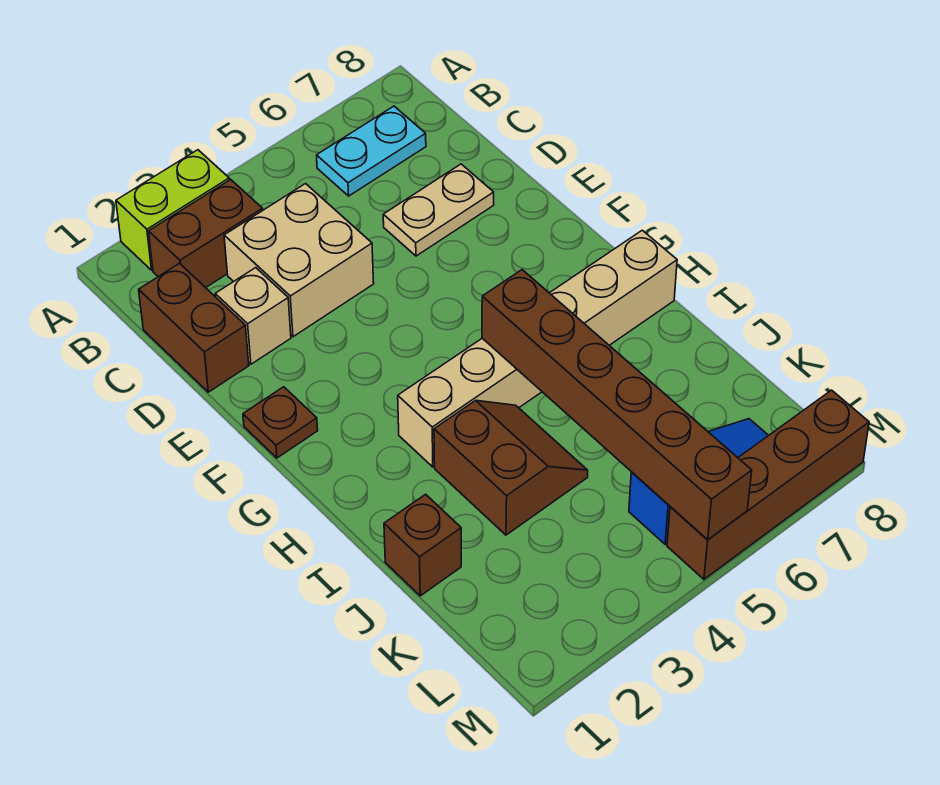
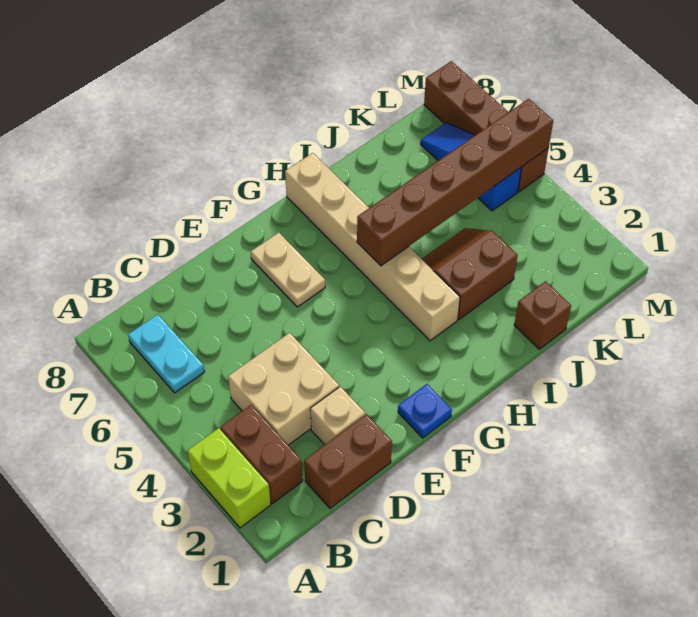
tan plate D6:D7 level 1 -> tan plate F6:F7 level 1
brown plate F1 level 1 -> blue plate F1 level 1

